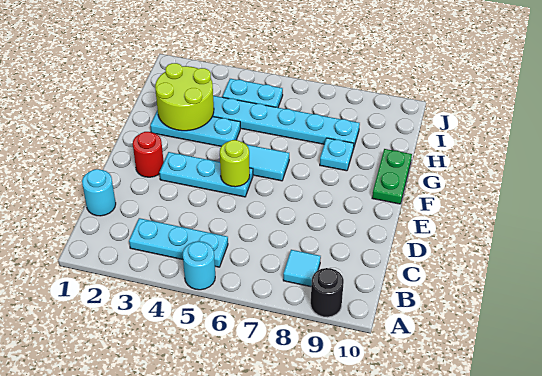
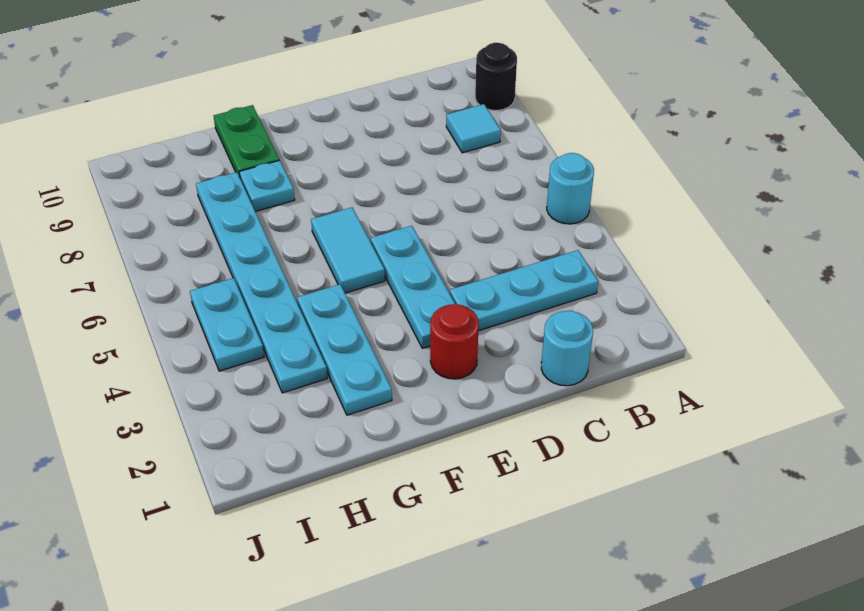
cyan plate B3:B5 level 1 -> cyan plate B3:D3 level 1
lime round brick E5 level 2 -> none
green plate F10:G10 level 1 -> green plate G9:G10 level 1
lime round brick G2:H3 level 2 -> none

